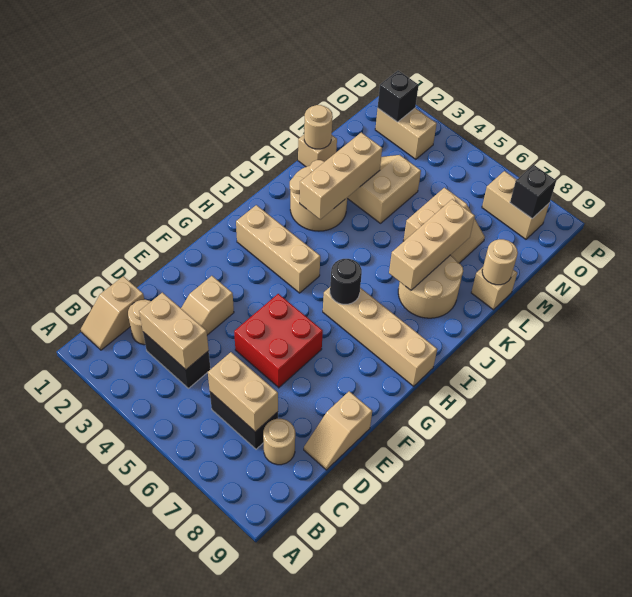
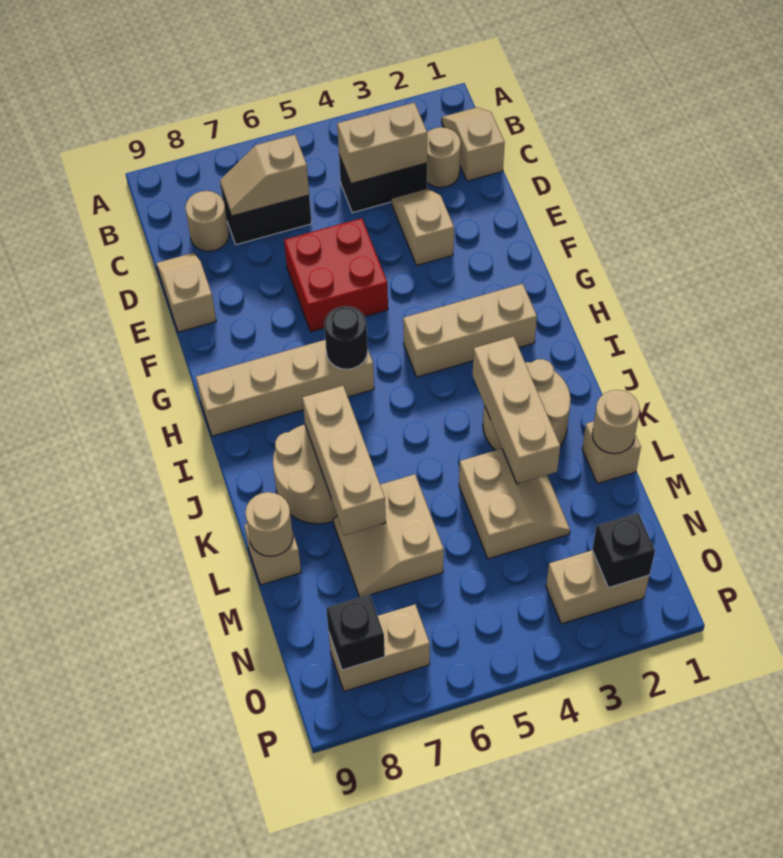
tan brick C6:C7 level 2 -> tan slope C6:C7 level 2 top 6

